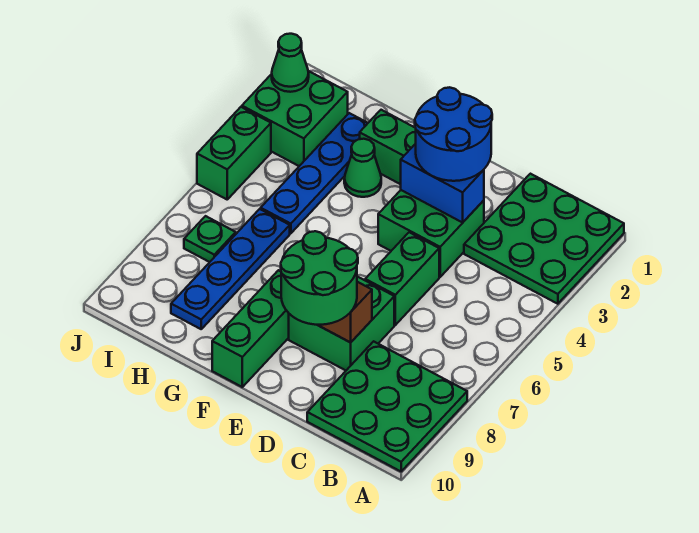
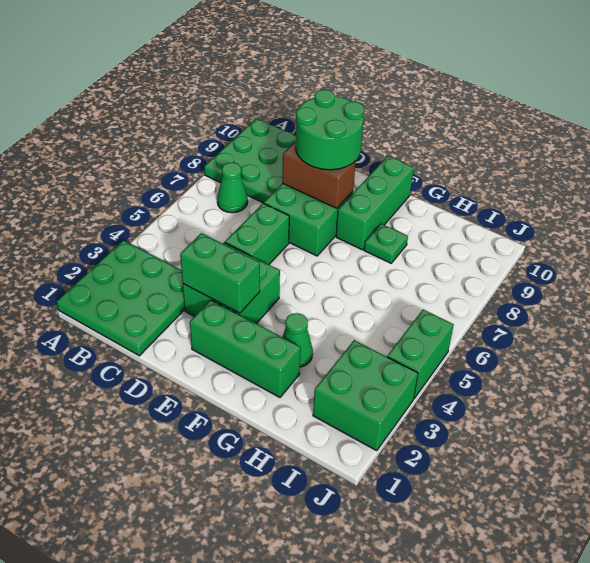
blue round brick D2:E3 level 3 -> none
blue brick D3:E3 level 2 -> green brick D3:E3 level 2
blue plate H2:H5 level 1 -> none
blue plate H6:H9 level 1 -> none
green plate I7 level 1 -> green plate G8 level 1
green cone J2 level 2 -> green cone B7 level 1

